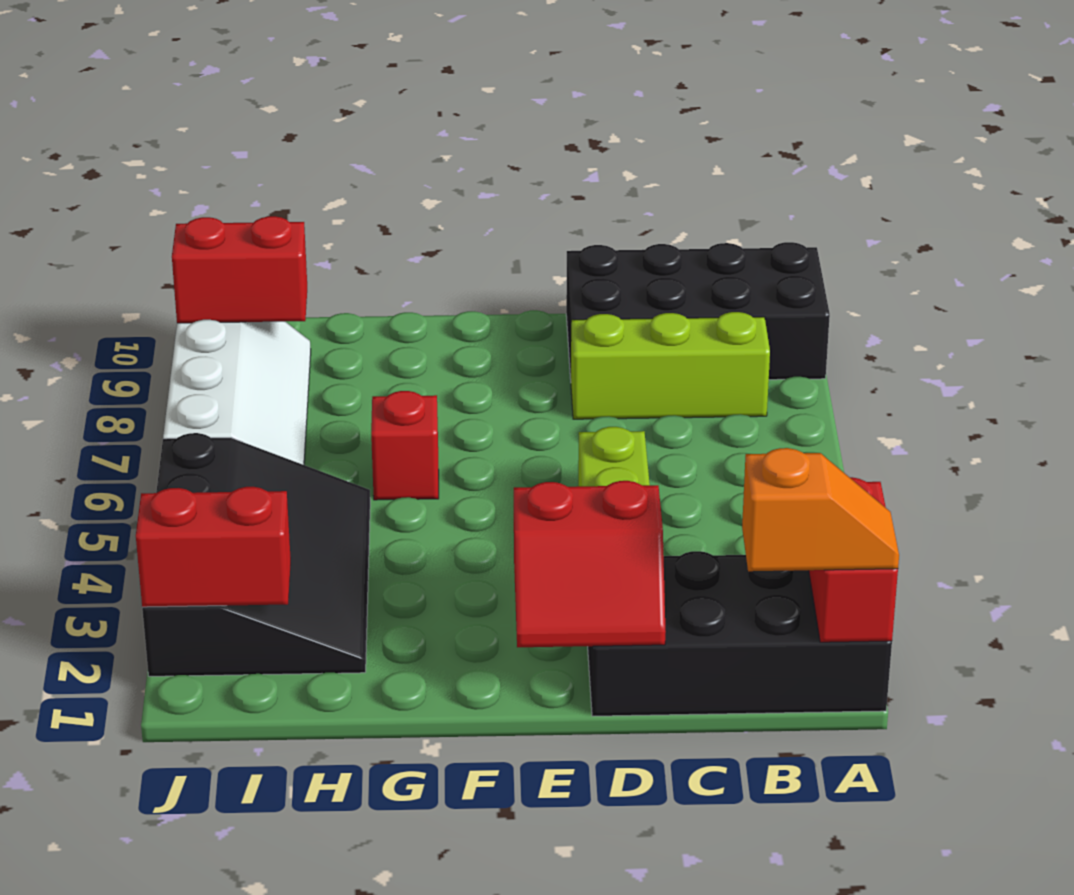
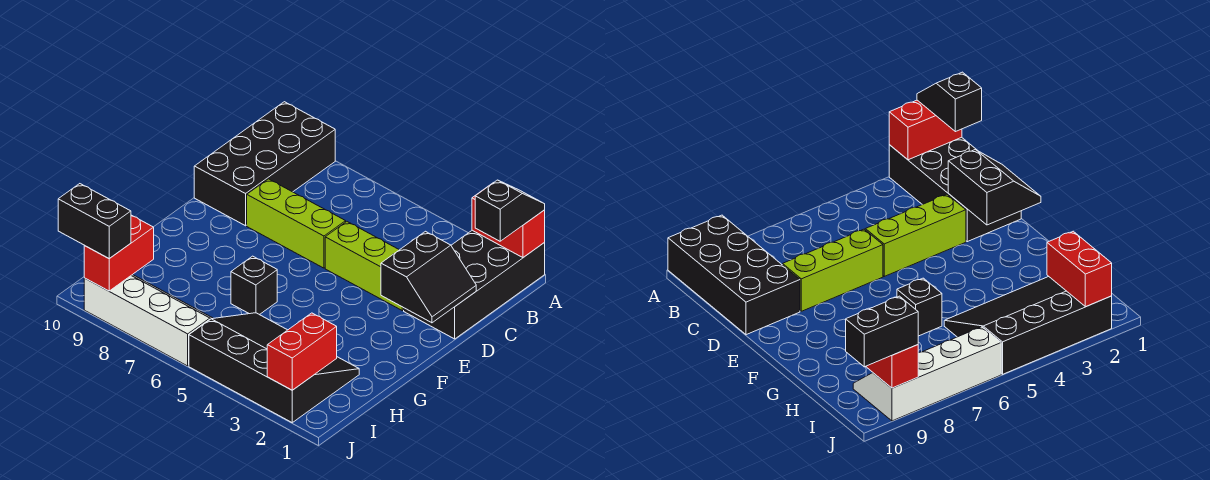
orange slope A1:B1 level 3 top B -> black slope A1:B1 level 3 top B
lime brick B8:D8 level 1 -> lime brick D6:D8 level 1
red slope D1:E2 level 2 top 2 -> black slope D1:E2 level 2 top 2
red brick G6 level 1 -> black brick G6 level 1
none -> black brick J9:J10 level 3

